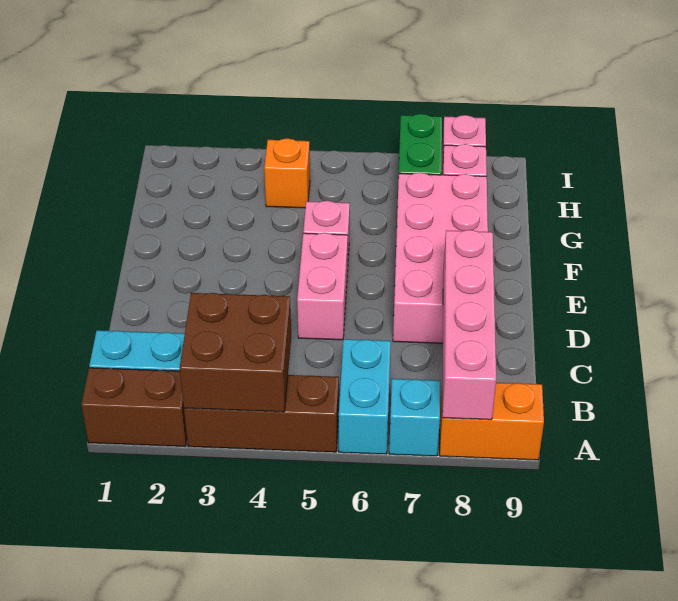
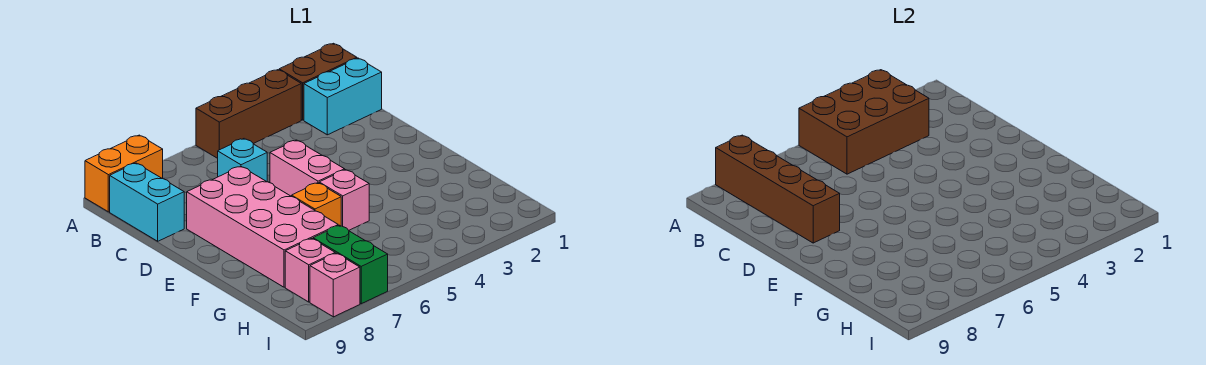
brown brick A3:B4 level 2 -> brown brick A3:B5 level 2
cyan brick A6:B6 level 1 -> cyan brick B9:C9 level 1
cyan brick A7 level 1 -> cyan brick C6 level 1
pink brick A8:D8 level 2 -> brown brick A8:D8 level 2
orange brick H4 level 1 -> orange brick F6 level 1

